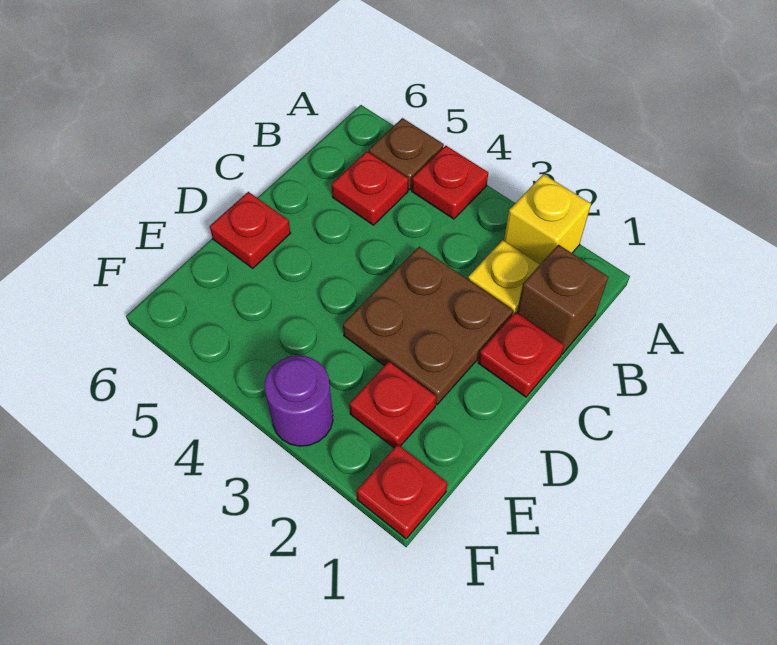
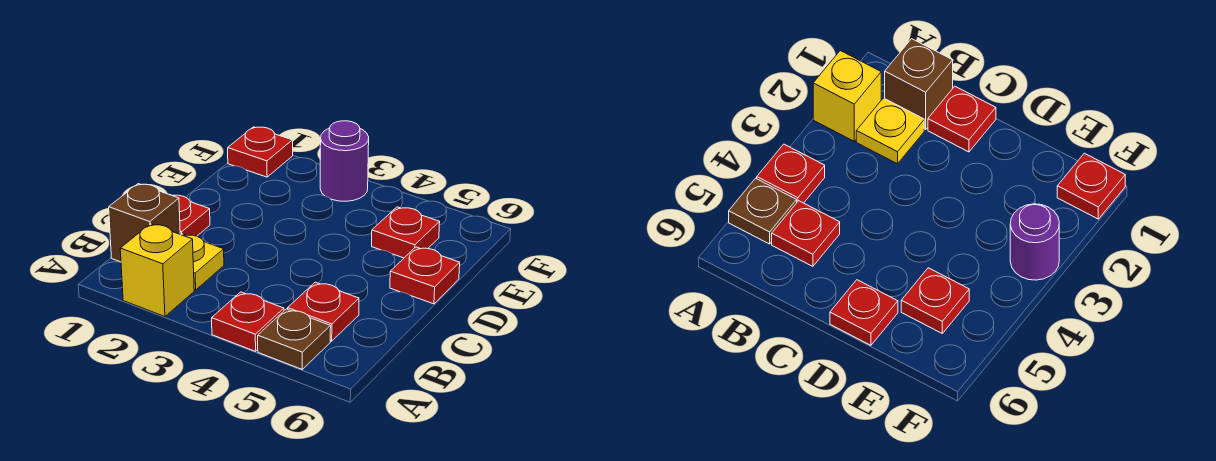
brown plate C2:D3 level 1 -> none
red plate E2 level 1 -> red plate E5 level 1

